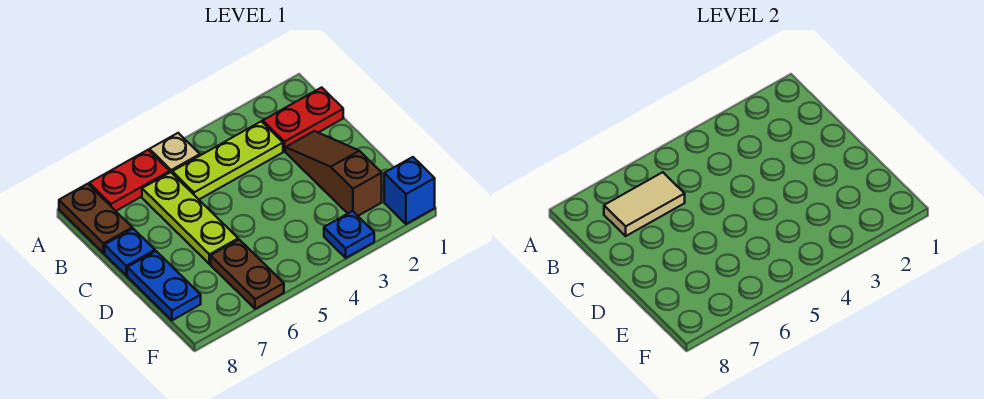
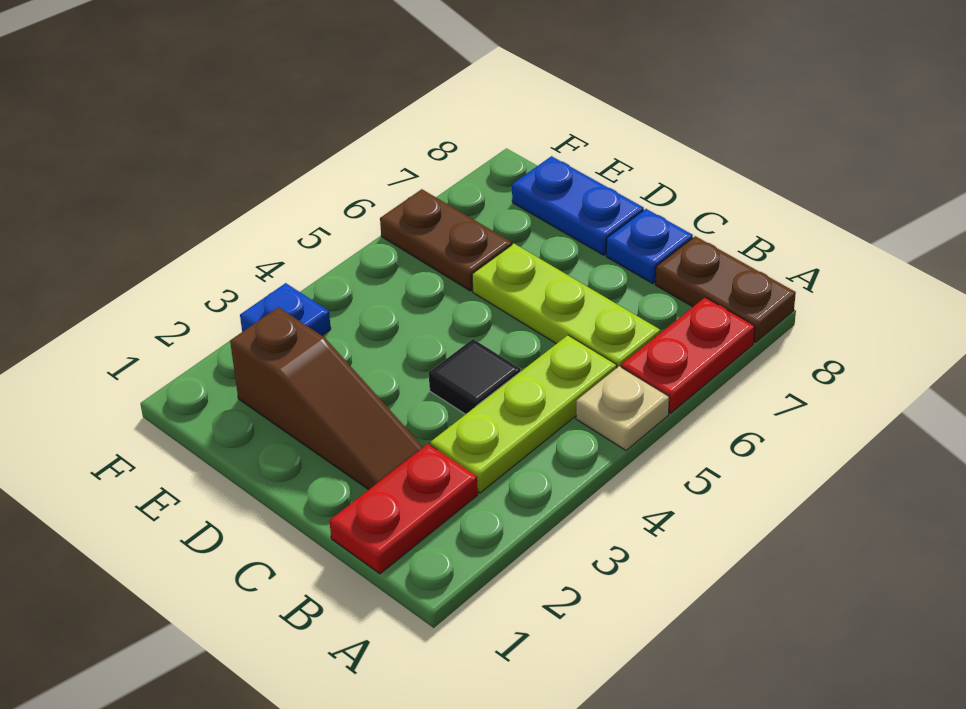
tan tile B6:B7 level 2 -> none
none -> black tile C4 level 1
blue brick F1 level 1 -> none

